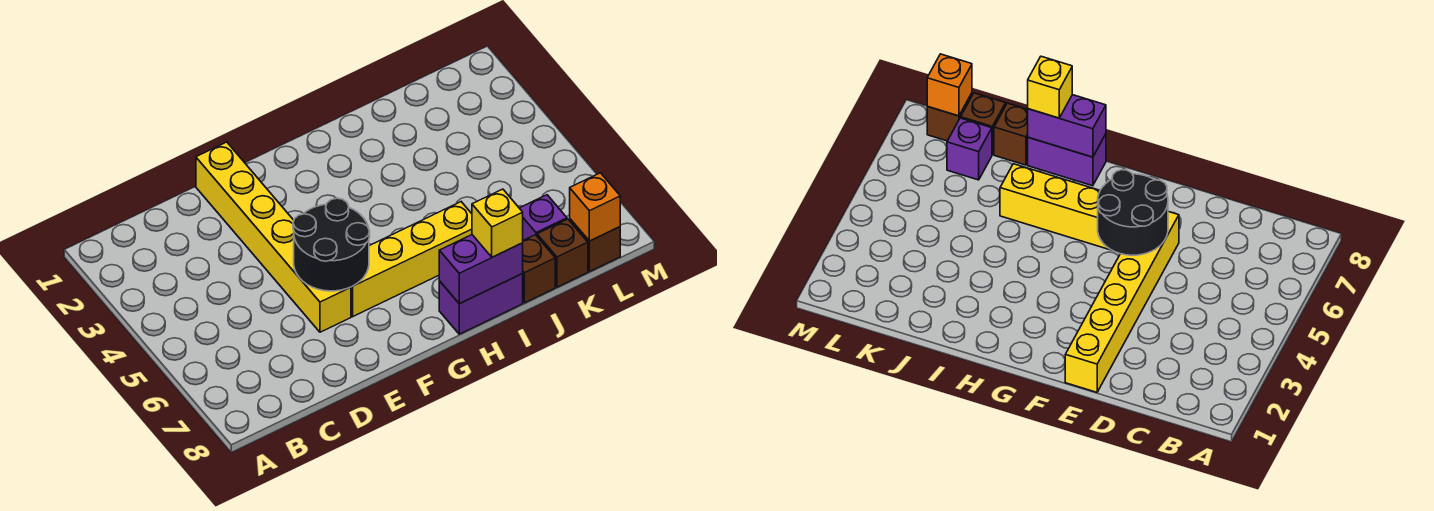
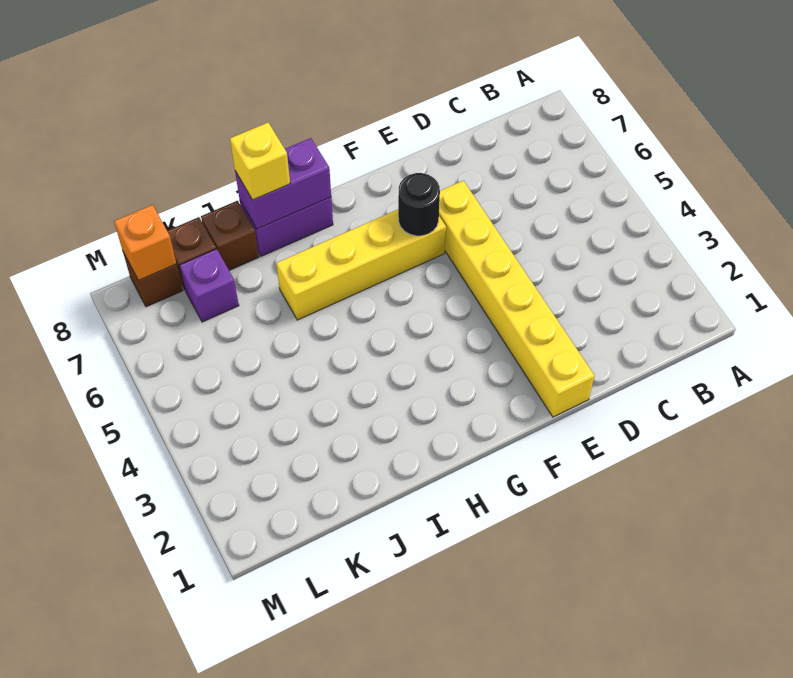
black round brick E5:F6 level 2 -> black round brick F6 level 2

